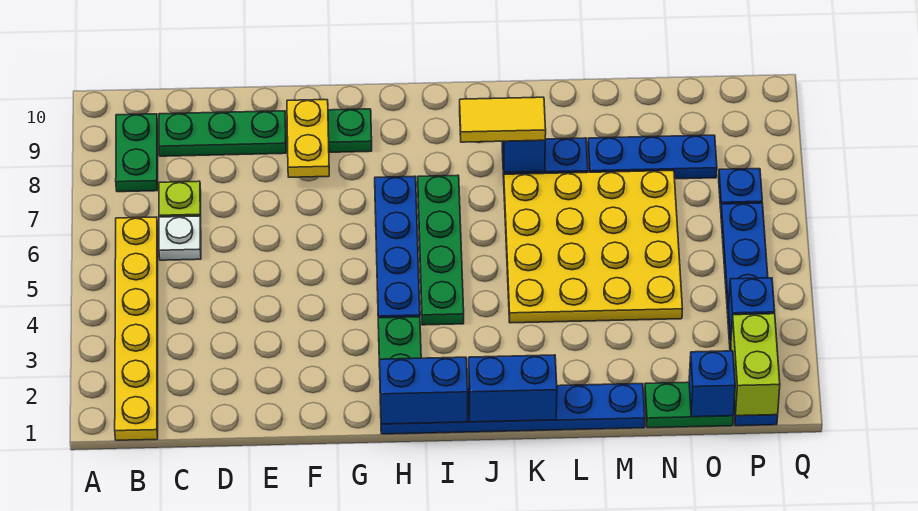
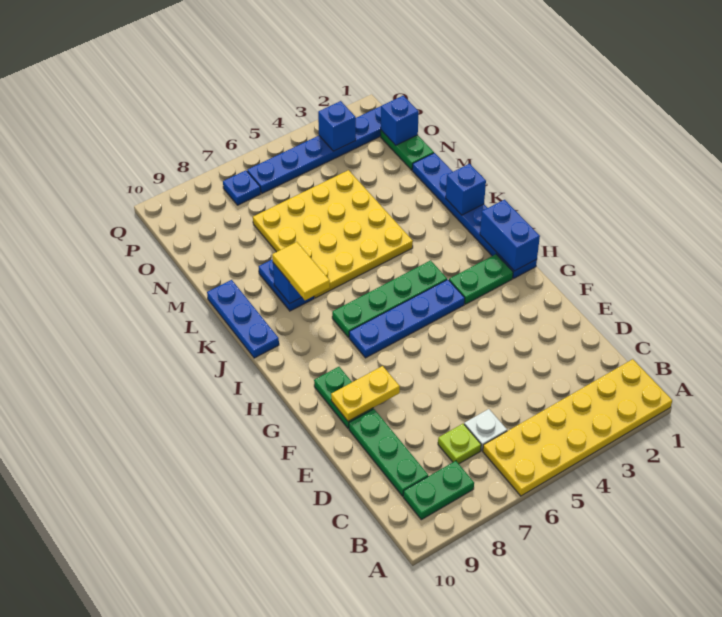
yellow plate B1:B6 level 1 -> yellow plate A1:B6 level 1
blue brick J1:K1 level 2 -> blue brick K1 level 2
blue plate M8:O8 level 1 -> blue plate J10:L10 level 1
lime brick P1:P2 level 2 -> none

